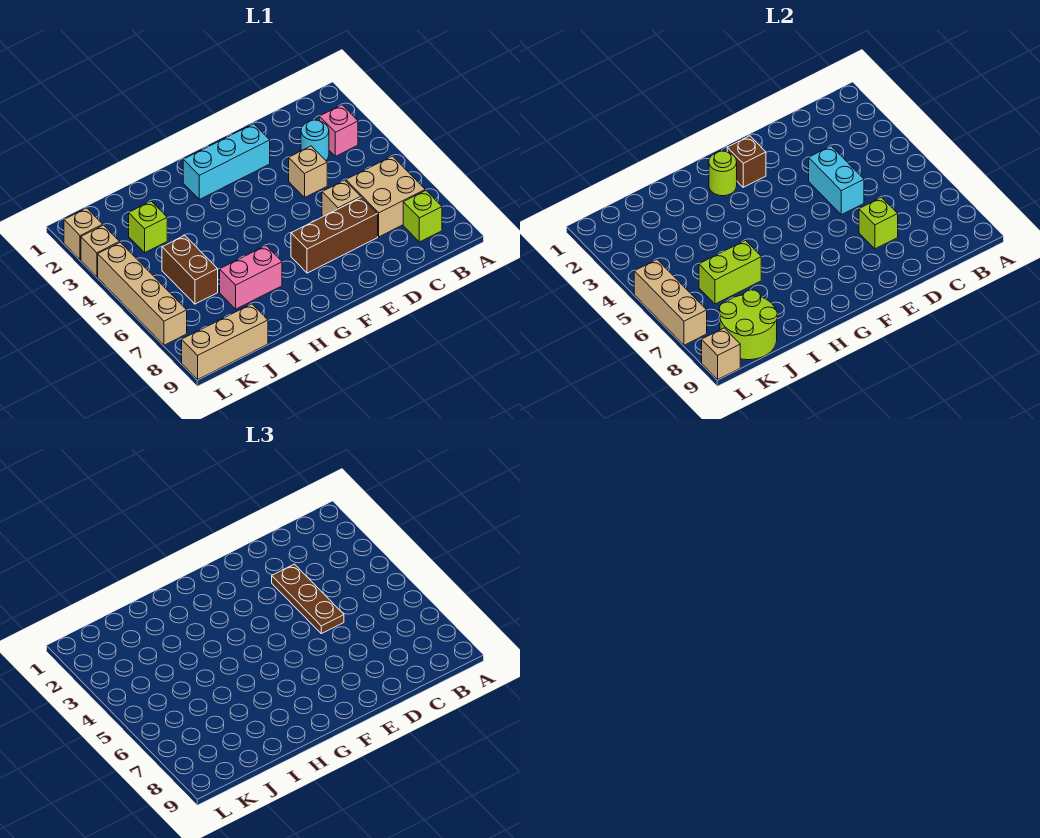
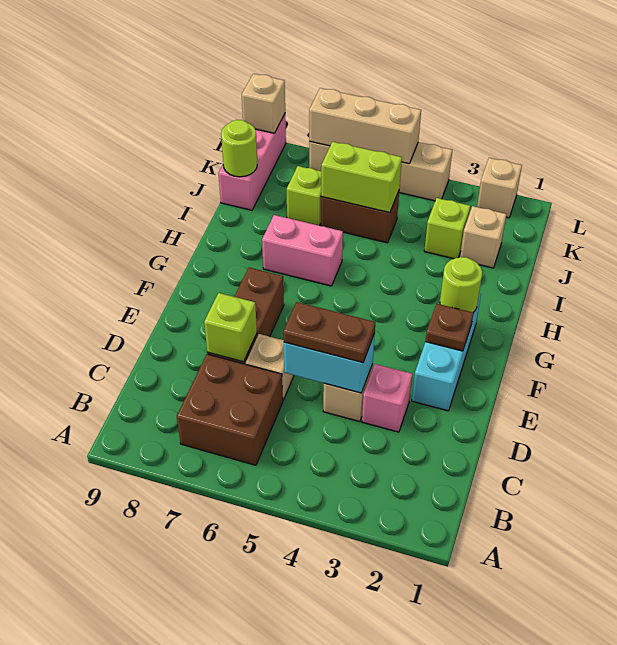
pink brick B3 level 1 -> pink brick D3 level 1
tan brick B6:C7 level 1 -> brown brick B6:C7 level 1
lime brick B8 level 1 -> lime brick J7 level 1
cyan round brick C3 level 1 -> none
brown plate D3:D5 level 3 -> brown plate D4:D5 level 3
brown brick F2 level 2 -> brown plate F2 level 2
pink brick H7:I7 level 1 -> pink brick H6:H7 level 1
lime brick I6:J6 level 2 -> lime brick J5:J6 level 2
lime round brick J8:K9 level 2 -> lime round brick J9 level 2
tan brick J9:L9 level 1 -> pink brick J9:L9 level 1
tan brick L3 level 1 -> tan brick J2 level 1

